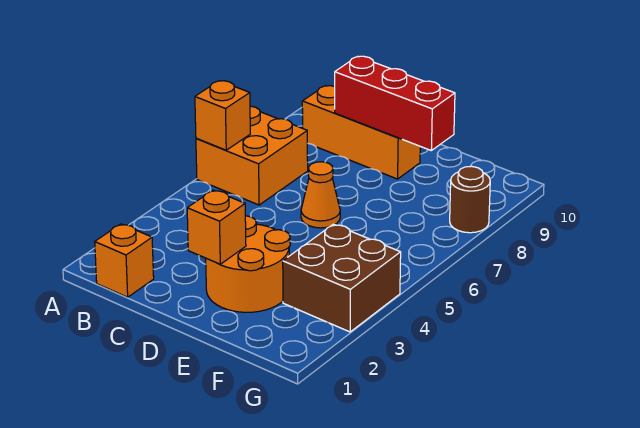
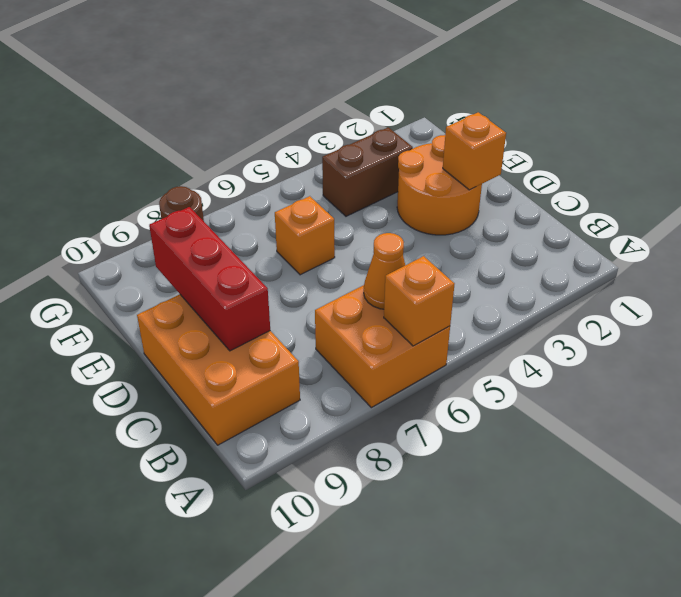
orange brick B1 level 1 -> orange brick E6 level 1
orange brick B9:D9 level 1 -> orange brick B9:D10 level 1
orange cone D6 level 1 -> orange cone B6 level 2
brown brick F3:G4 level 1 -> brown brick F3:F4 level 1

